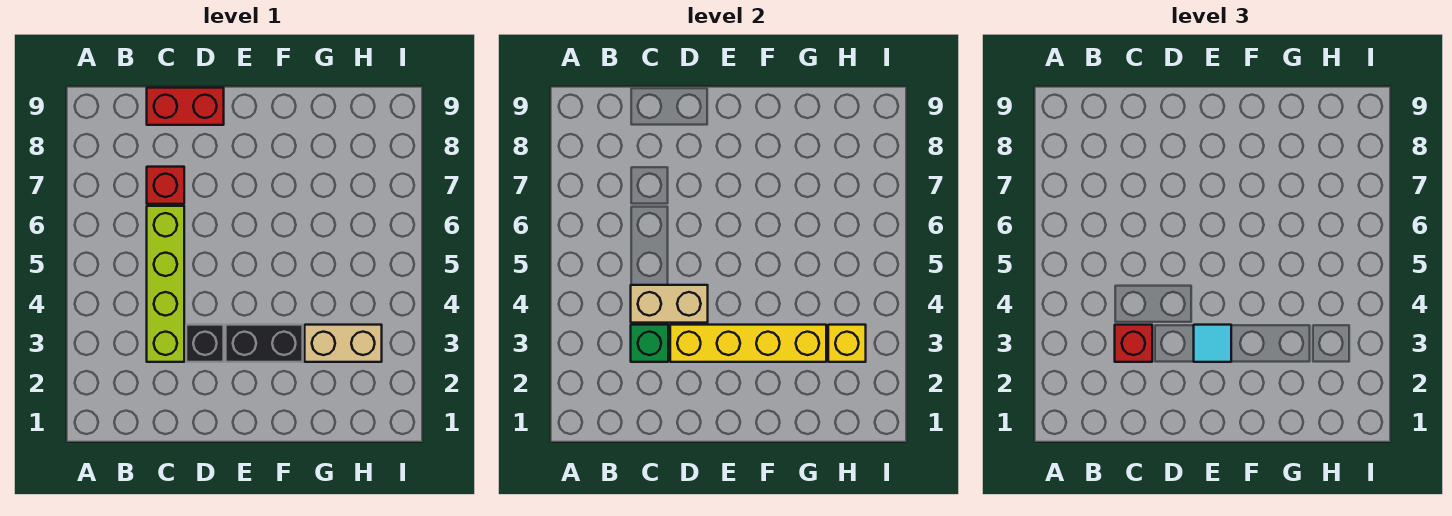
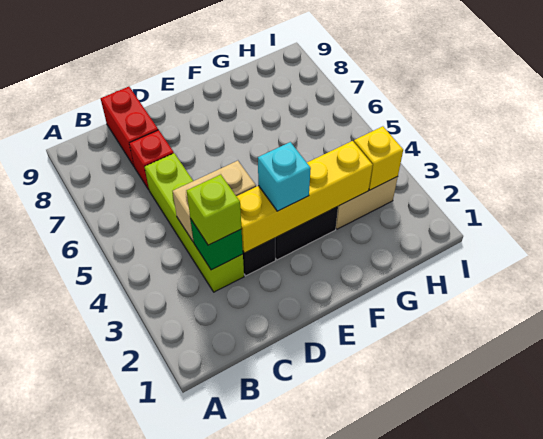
red brick C3 level 3 -> lime brick C3 level 3
red brick C9:D9 level 1 -> red brick C8:C9 level 1
cyan tile E3 level 3 -> cyan brick E3 level 3

